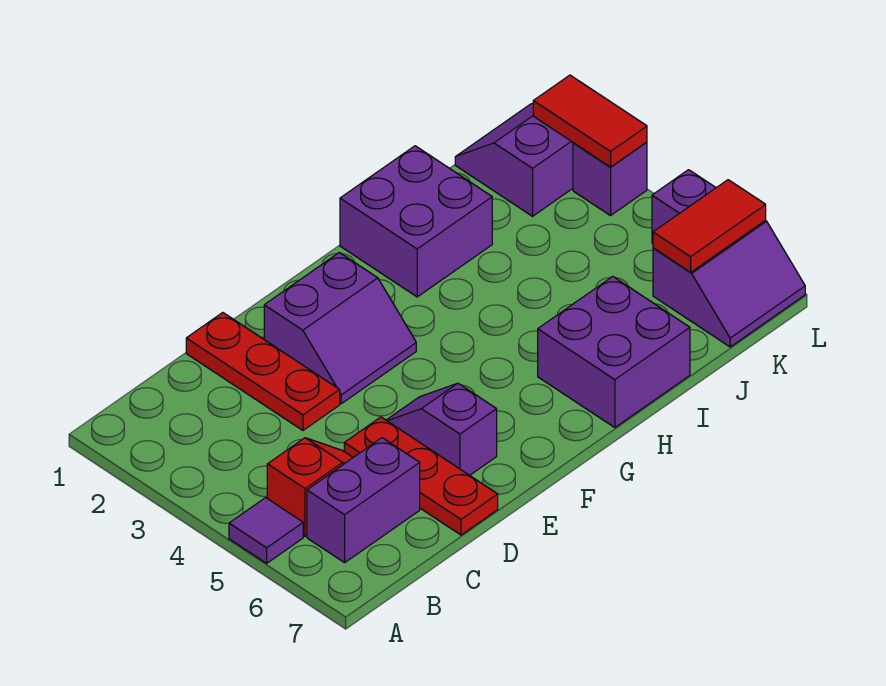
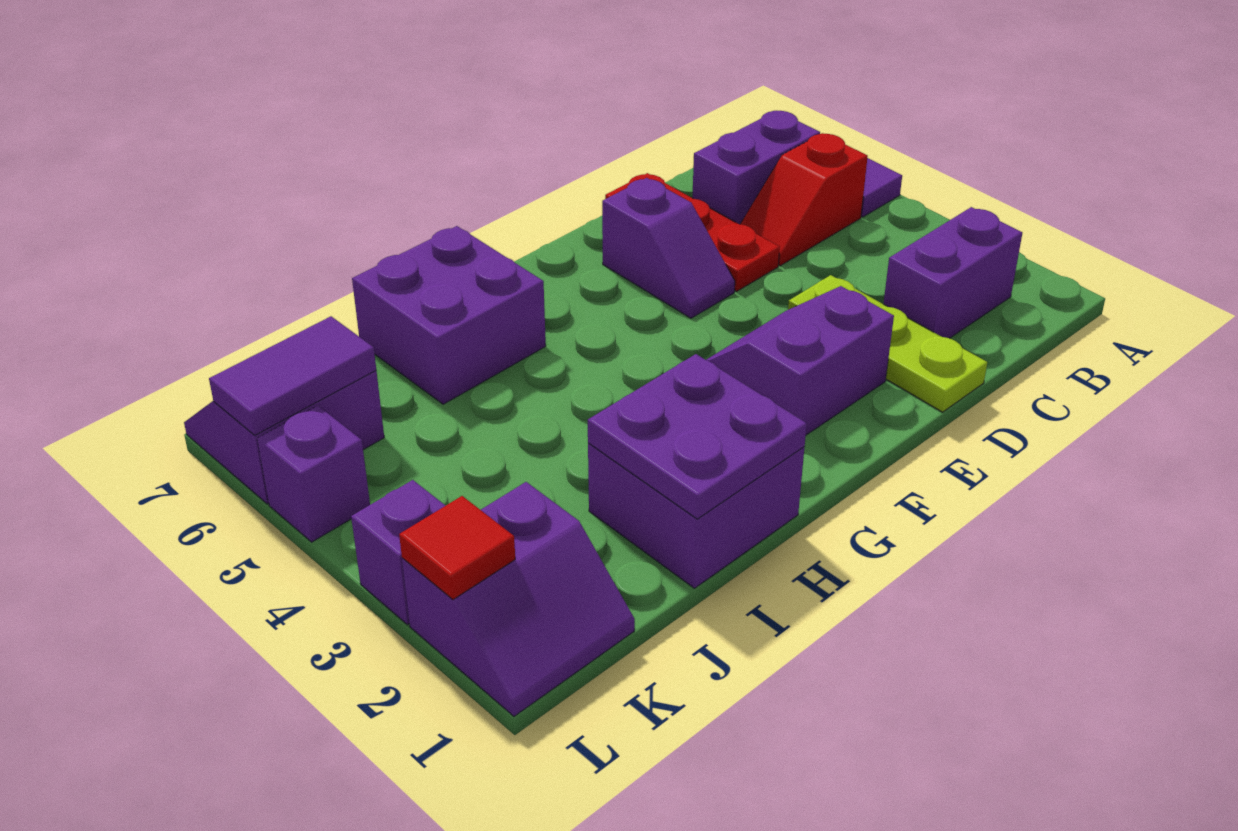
none -> purple brick B2:C2 level 1
red plate D1:D3 level 1 -> lime plate D1:D3 level 1
none -> purple plate H1:I2 level 2
red tile K6:L6 level 2 -> purple tile K6:L6 level 2
red tile L2:L3 level 2 -> red tile L2 level 2

